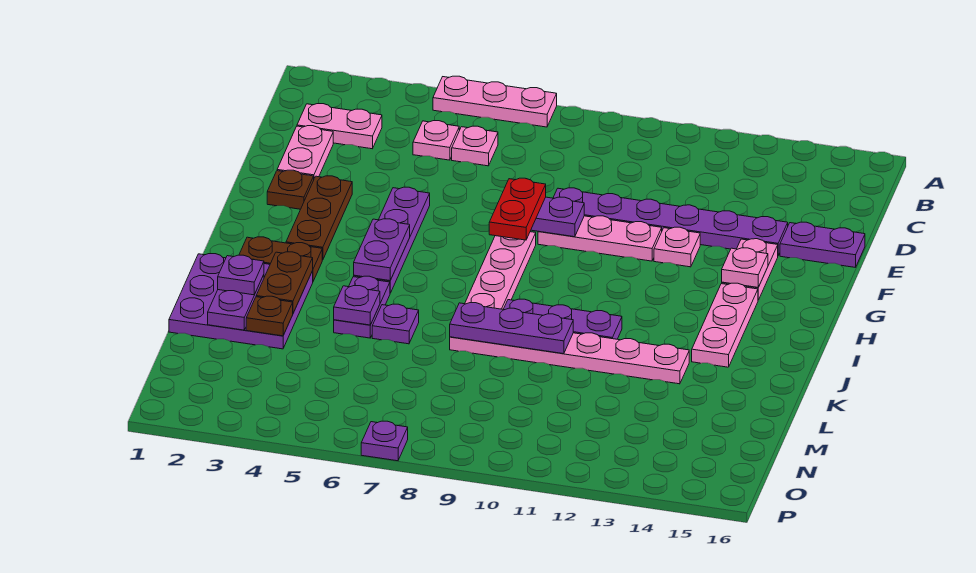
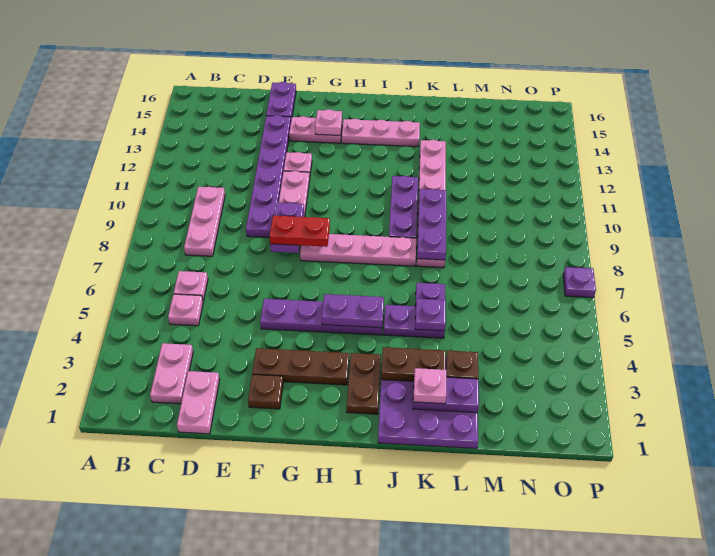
pink plate A5:A7 level 1 -> pink plate C8:C10 level 1
pink plate D2:E2 level 1 -> pink plate D1:D2 level 1
purple plate K2 level 3 -> pink plate K2 level 3

